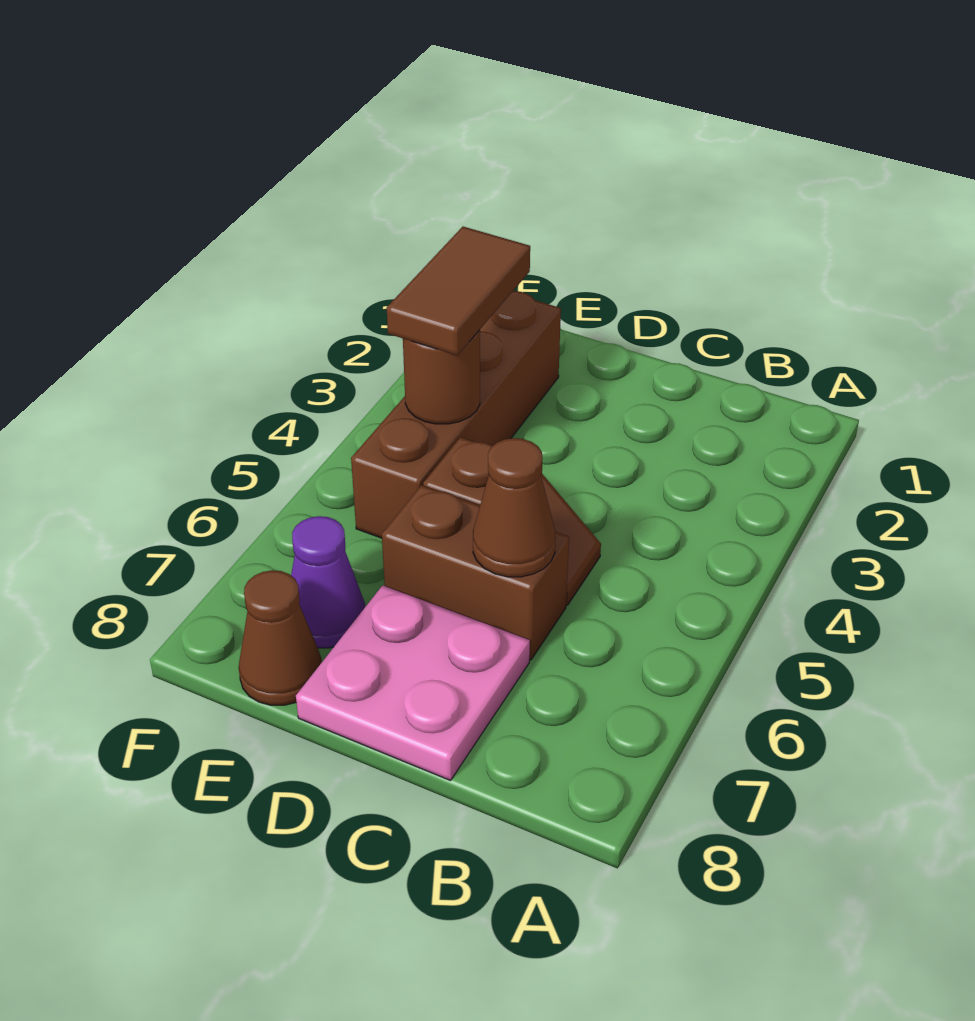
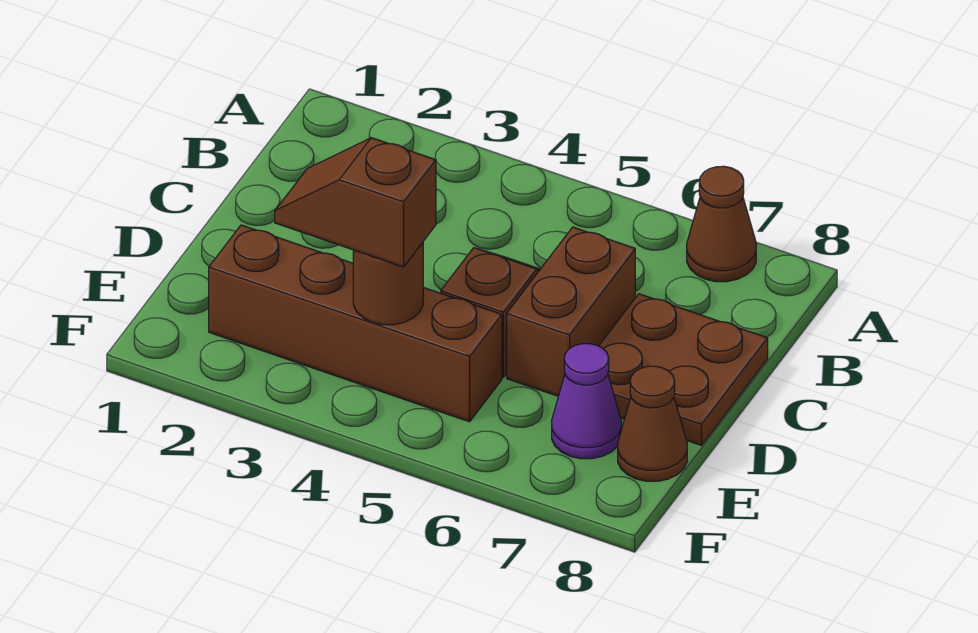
brown cone C6 level 2 -> brown cone A7 level 1
pink plate C7:D8 level 1 -> brown plate C7:D8 level 1
brown tile E3:E4 level 3 -> brown slope E3:E4 level 3 top 4

